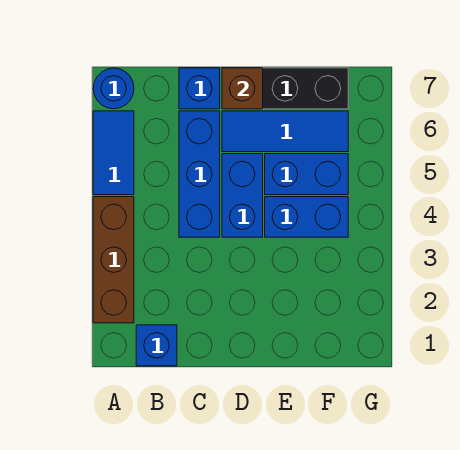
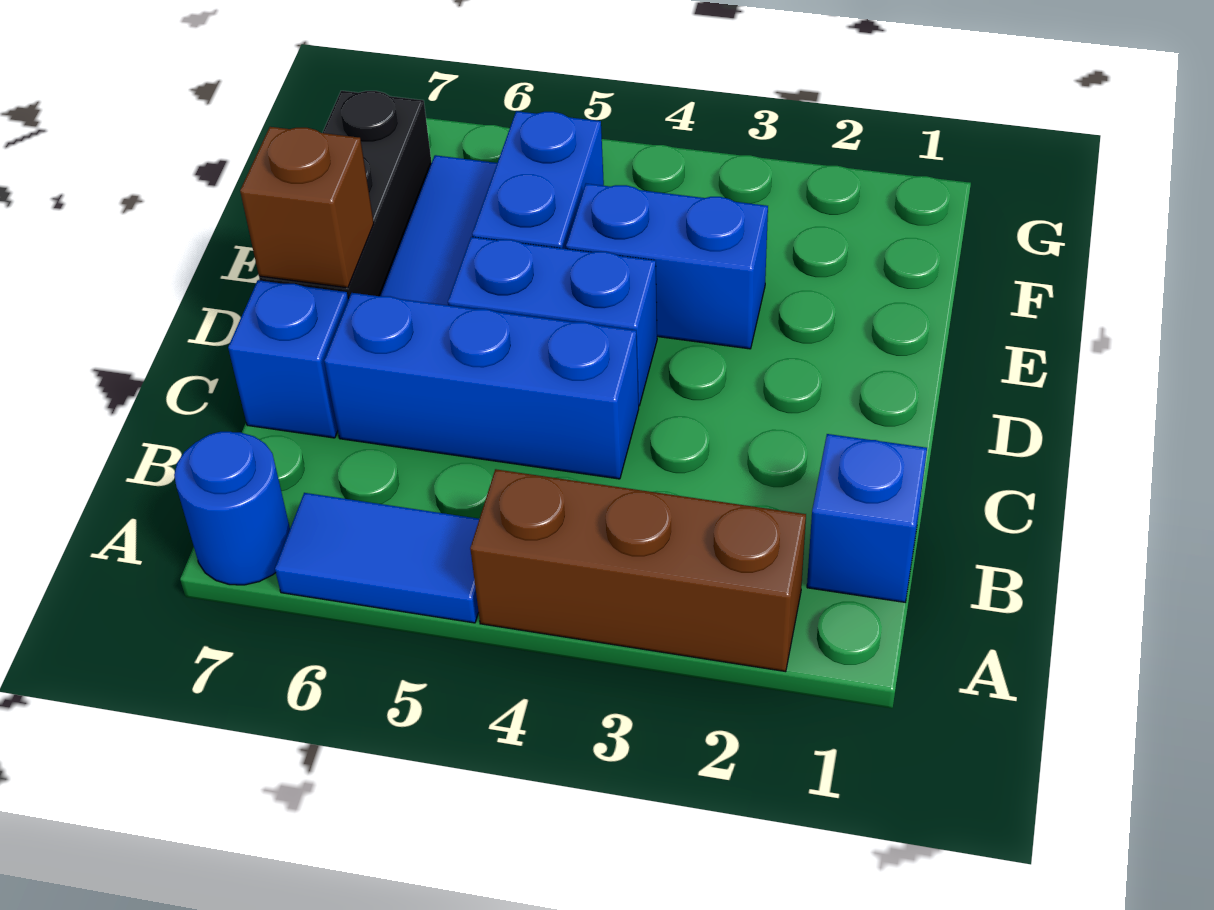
blue brick E4:F4 level 1 -> blue brick E3:E4 level 1

